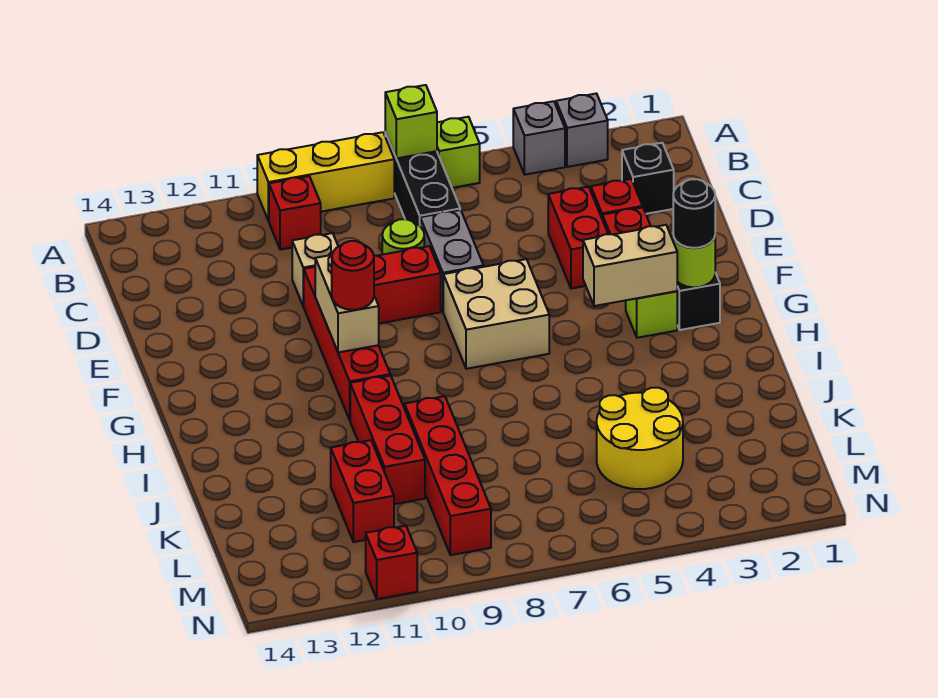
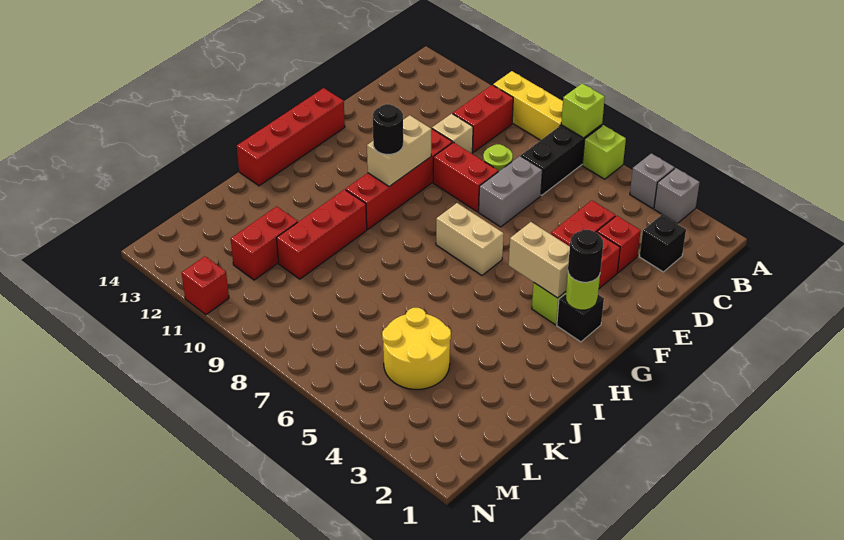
red brick B10 level 1 -> red brick B10:C10 level 1
tan brick F6:G7 level 1 -> tan brick G6:G7 level 1
red round brick G10 level 3 -> black round brick G10 level 3
red brick J9:M9 level 1 -> red brick F14:I14 level 1

